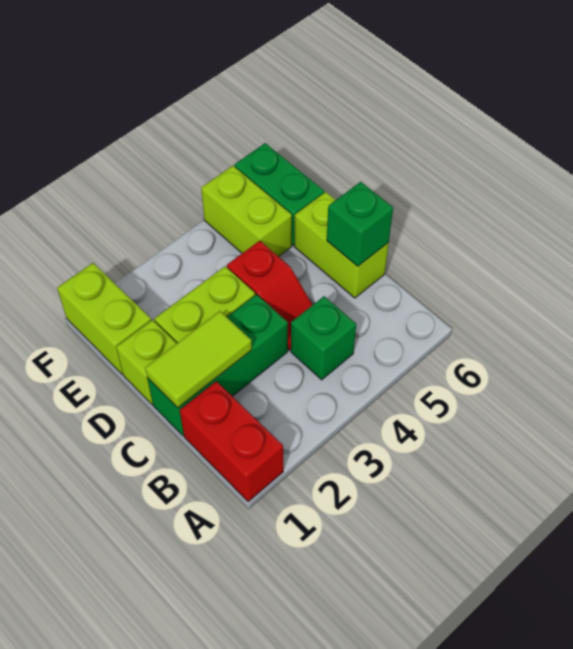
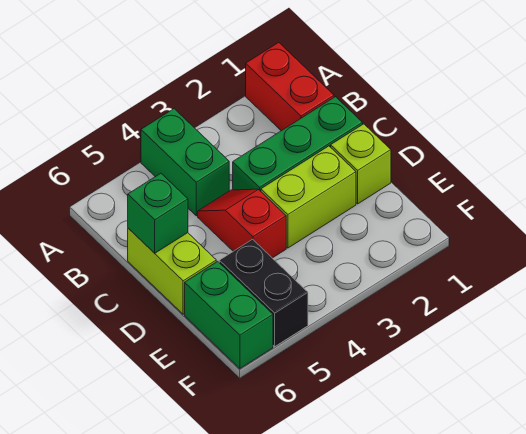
green brick B4 level 1 -> green brick A4:B4 level 1
lime tile C1:C2 level 2 -> none
lime brick E1:F1 level 1 -> none
lime brick E5:F5 level 1 -> black brick E5:F5 level 1

